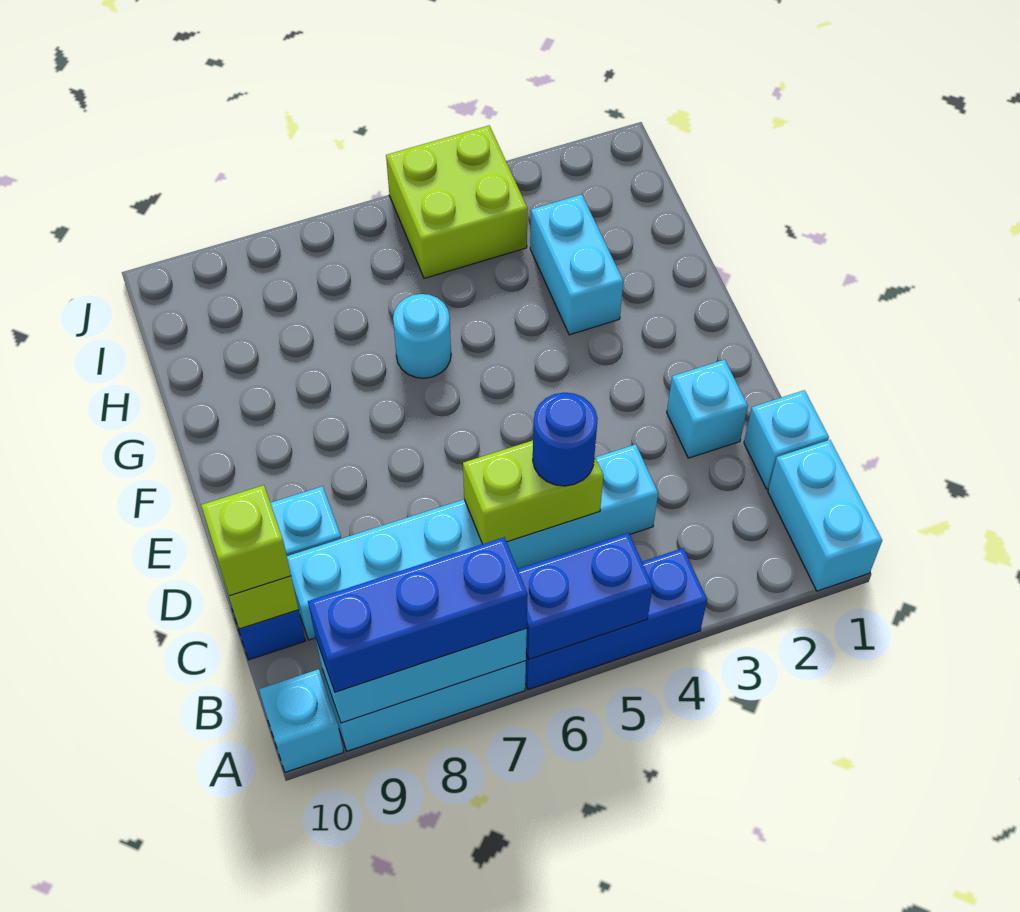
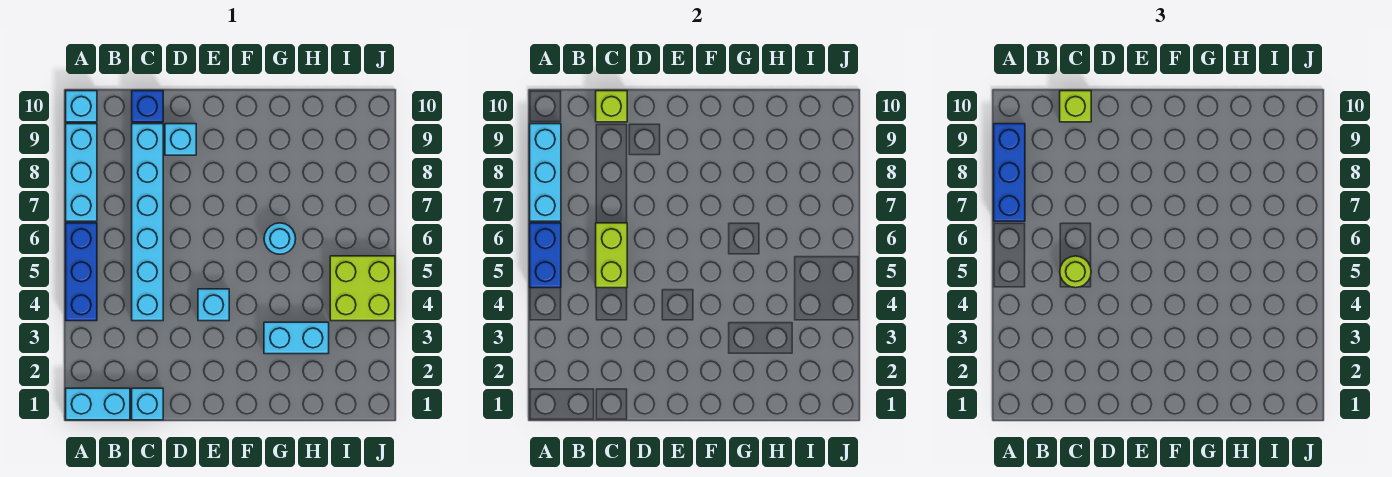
blue round brick C5 level 3 -> lime round brick C5 level 3
cyan brick D2 level 1 -> cyan brick E4 level 1

